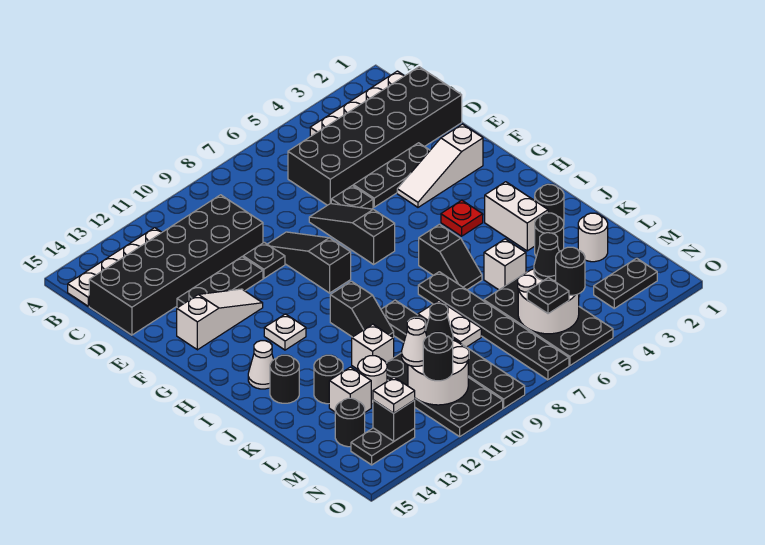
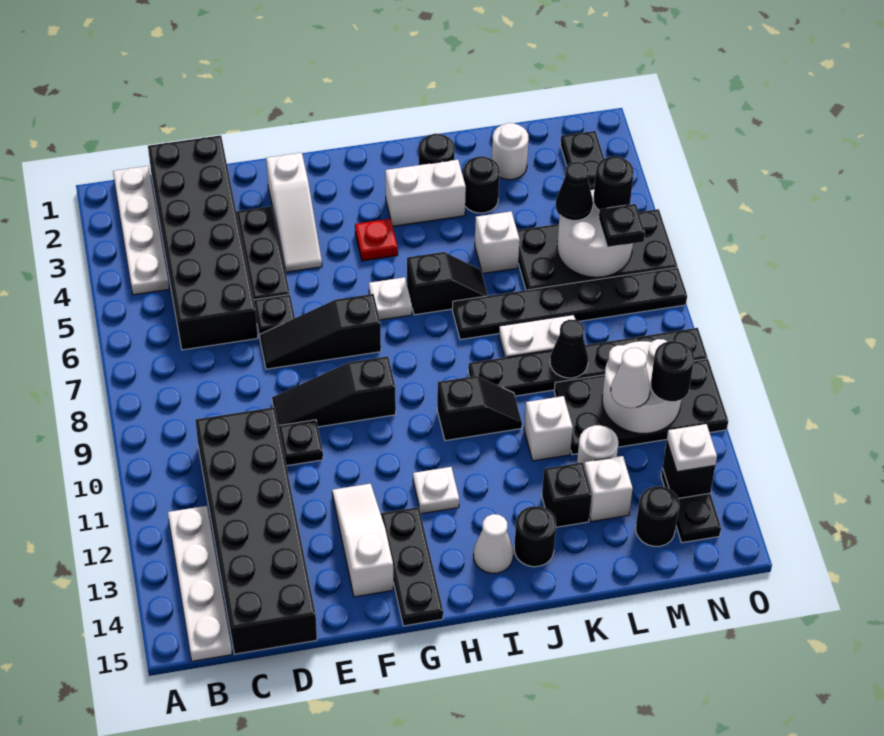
black plate E11:E13 level 1 -> black plate G13:G15 level 1
none -> white plate H6 level 1
black round brick K13 level 1 -> black brick K13 level 1

